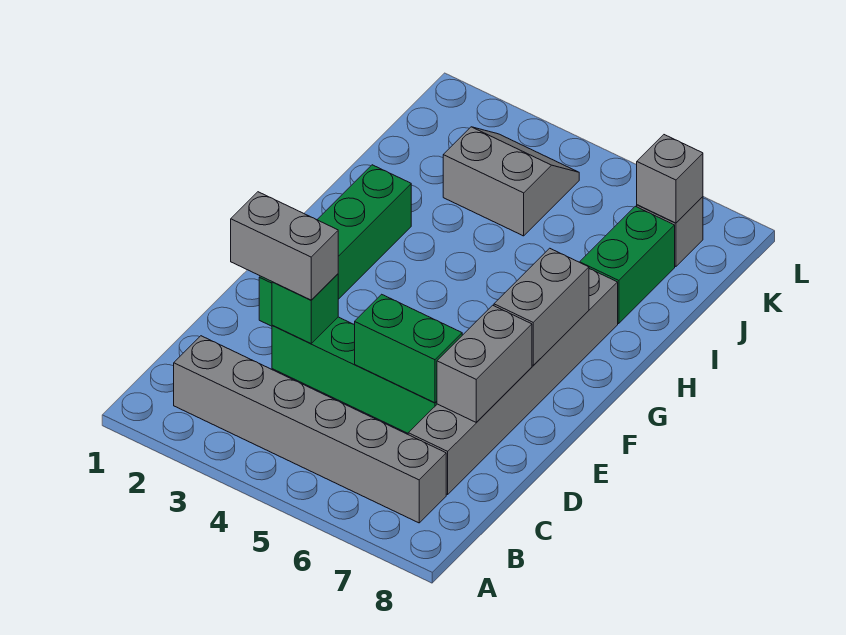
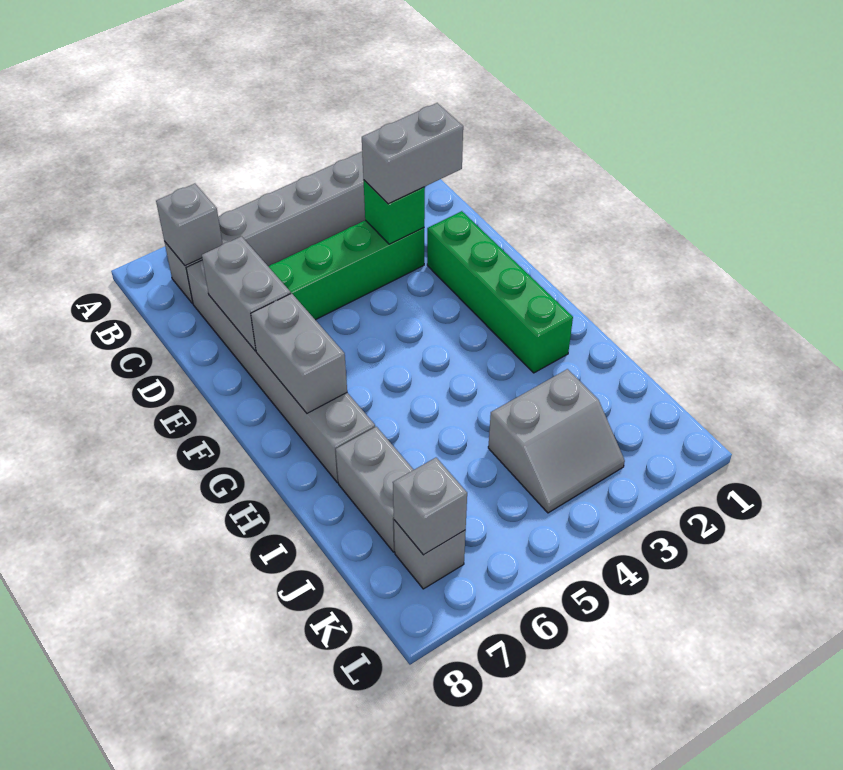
none -> grey brick B7 level 2
green brick D5:D6 level 2 -> none
green brick I7:J7 level 1 -> grey brick I7:J7 level 1

